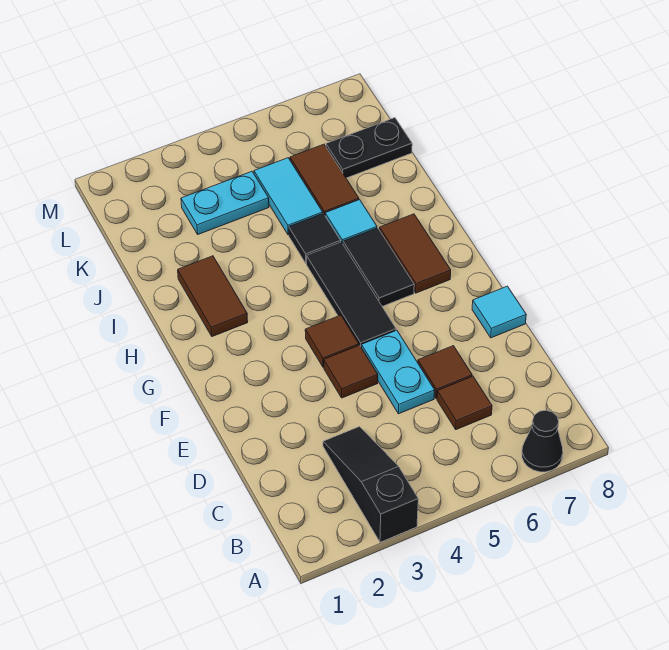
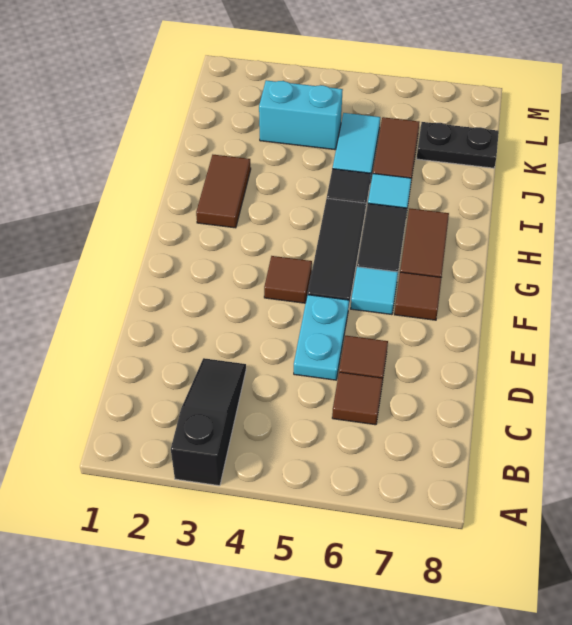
black cone A7 level 1 -> none
brown tile E4 level 1 -> brown tile F7 level 1
cyan tile E8 level 1 -> cyan tile F6 level 1
cyan plate K3:K4 level 1 -> cyan brick K3:K4 level 1

